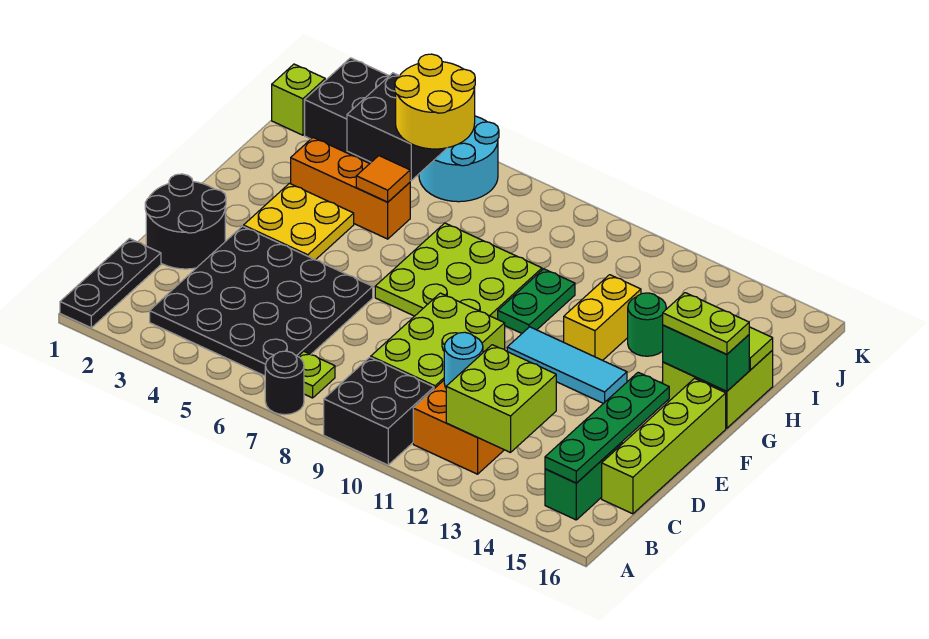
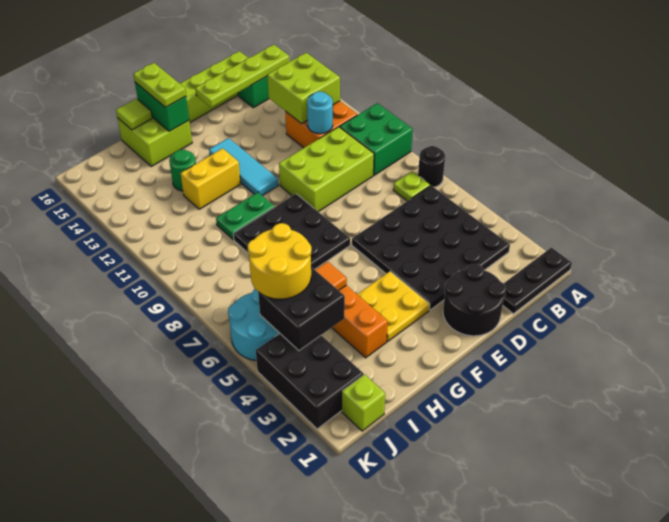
black brick A9:B10 level 1 -> green brick A9:B10 level 1
green plate B15:E15 level 2 -> lime plate B15:E15 level 2
lime plate F7:H9 level 1 -> black plate F7:H9 level 1

